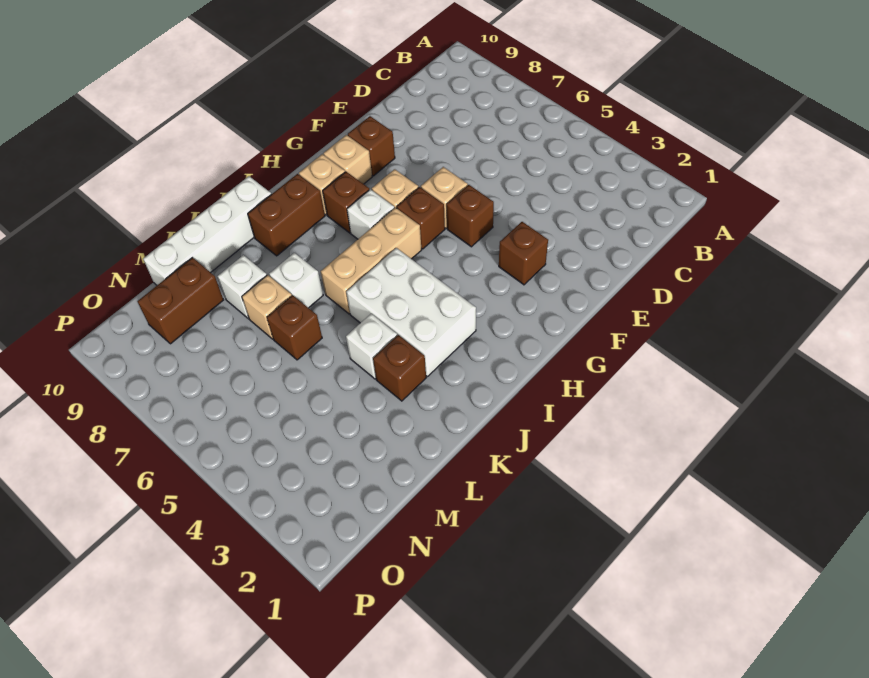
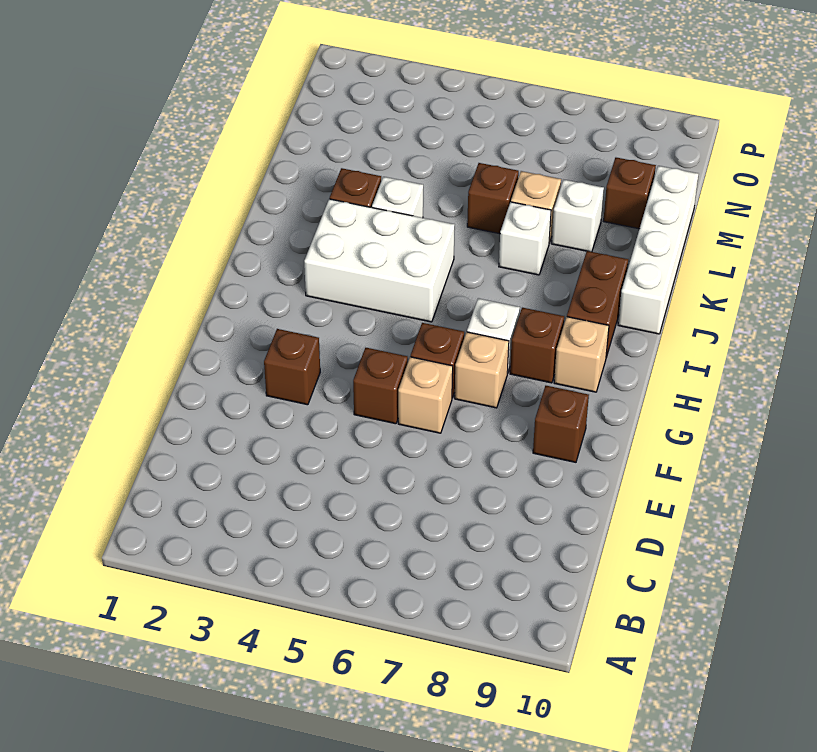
tan brick G9 level 1 -> none
tan brick H6:J6 level 1 -> none
brown brick M9:N9 level 1 -> brown brick M9 level 1

